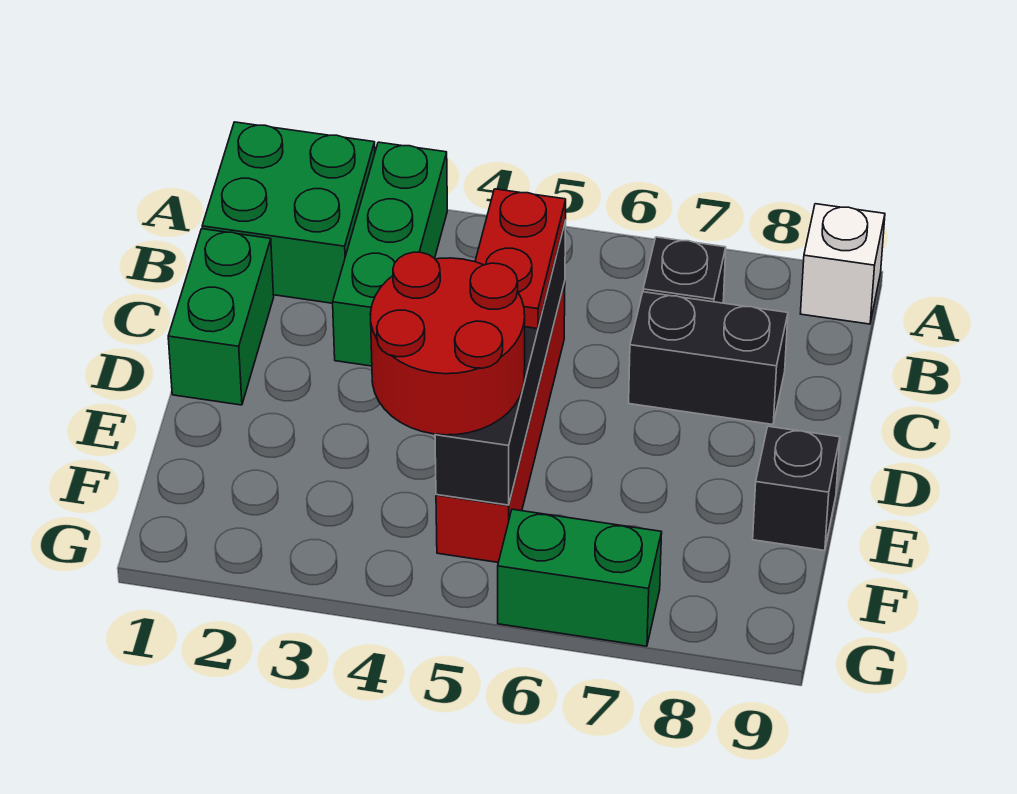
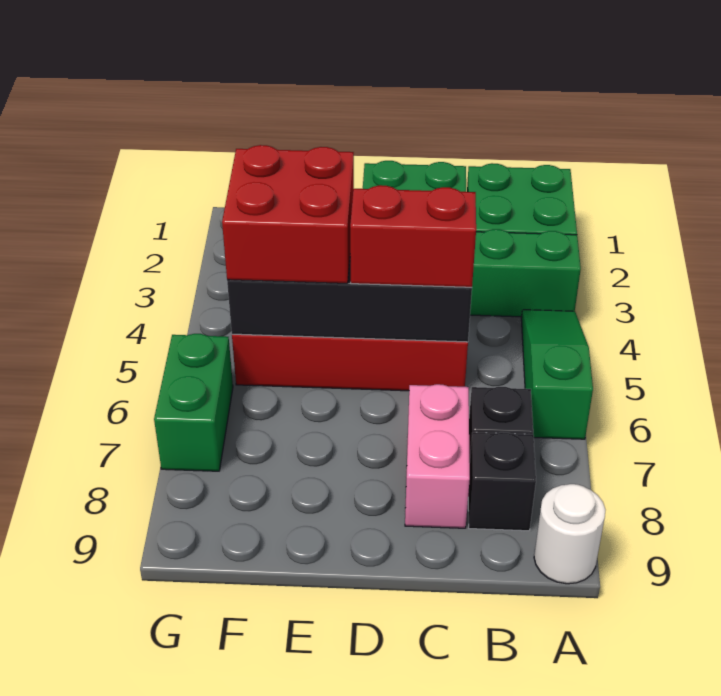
none -> green slope A4:A6 level 1 top 6
white brick A9 level 1 -> white round brick A9 level 1
red plate C5:D5 level 3 -> red brick C5:D5 level 3
black brick C7:C8 level 1 -> pink brick C7:C8 level 1
red round brick E4:F5 level 3 -> red brick E4:F5 level 3
black brick E9 level 1 -> black brick B8 level 1

